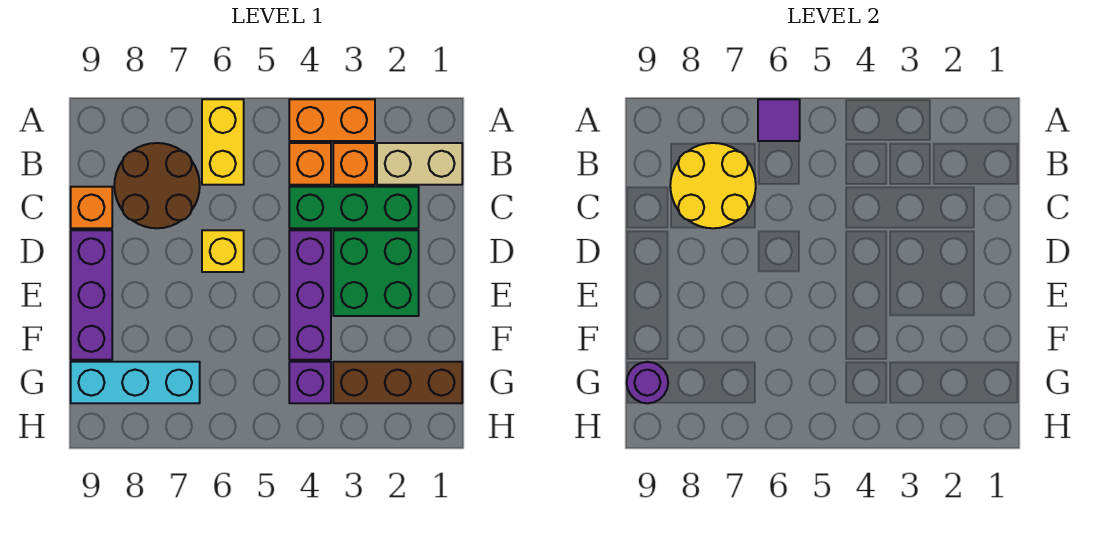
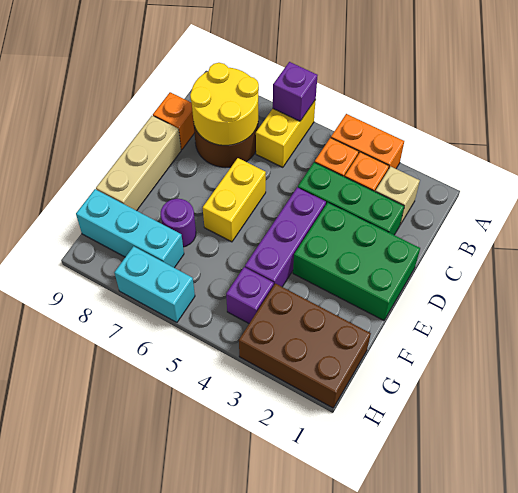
purple tile A6 level 2 -> purple brick A6 level 2
tan brick B1:B2 level 1 -> tan brick B2 level 1
green brick D2:E3 level 1 -> green brick D1:E3 level 1
yellow brick D6 level 1 -> yellow brick D6:E6 level 1
purple brick D9:F9 level 1 -> tan brick D9:F9 level 1
brown brick G1:G3 level 1 -> brown brick G1:H3 level 1
purple round brick G9 level 2 -> purple round brick F7 level 1
none -> cyan brick H6:H7 level 1

